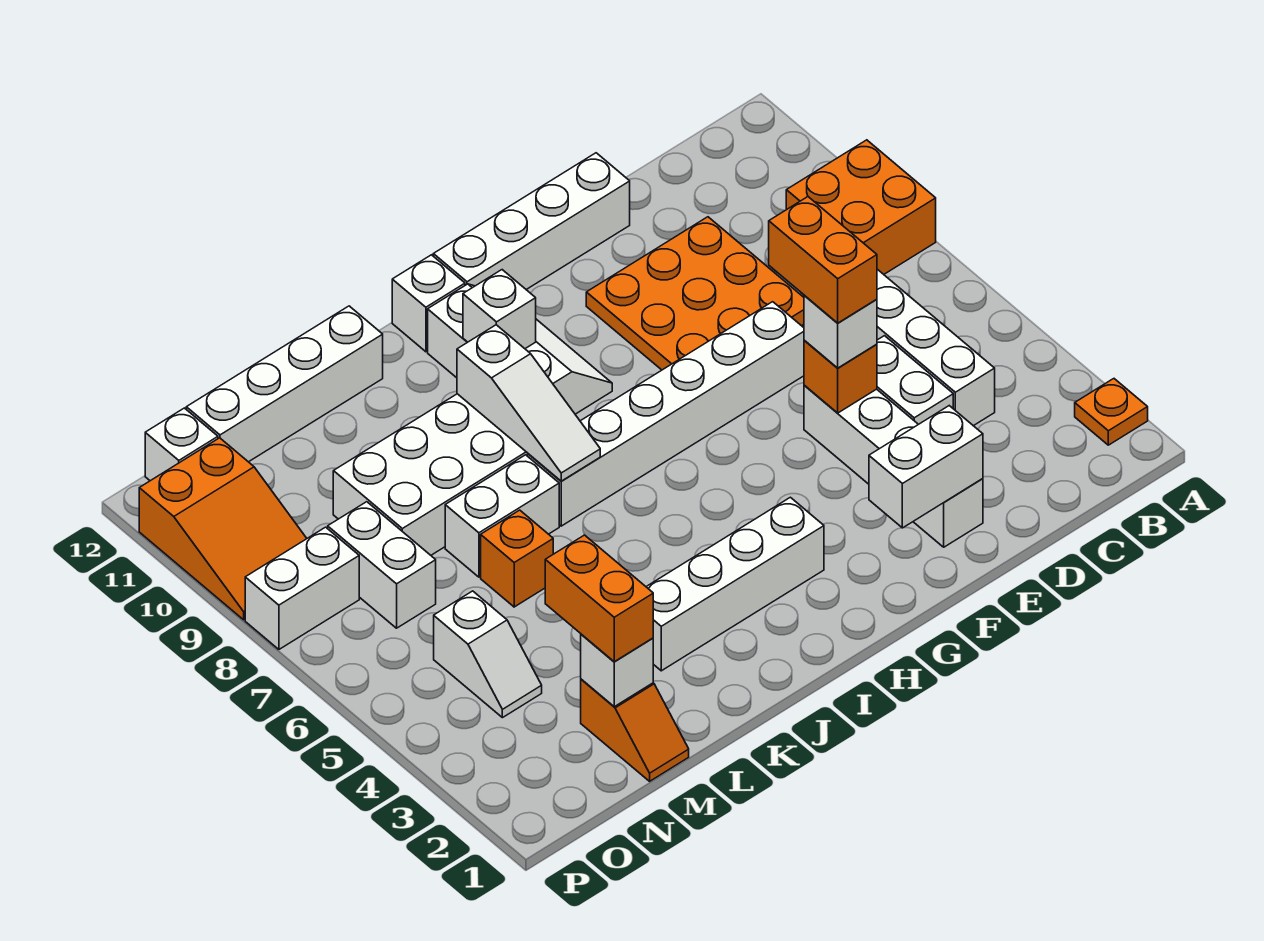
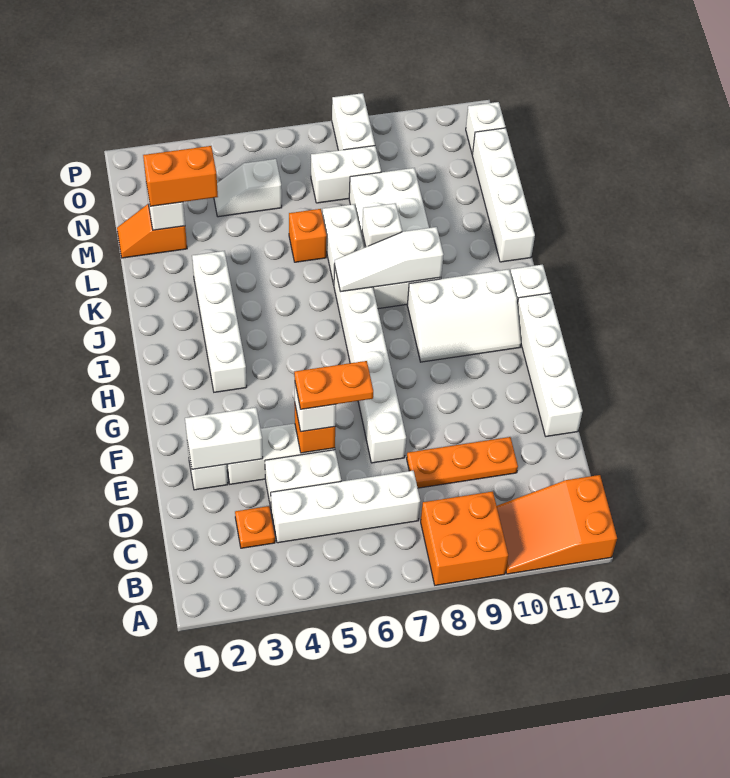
orange plate A2 level 1 -> orange plate C3 level 1
orange plate D8:F10 level 1 -> orange plate D8:D10 level 1
white brick E2:F2 level 2 -> white brick E2:E3 level 2
orange brick E5:E6 level 4 -> orange plate E5:E6 level 4
white brick I10 level 2 -> white brick K8 level 2
orange slope O9:P11 level 1 top 11 -> orange slope A10:B12 level 1 top 12

